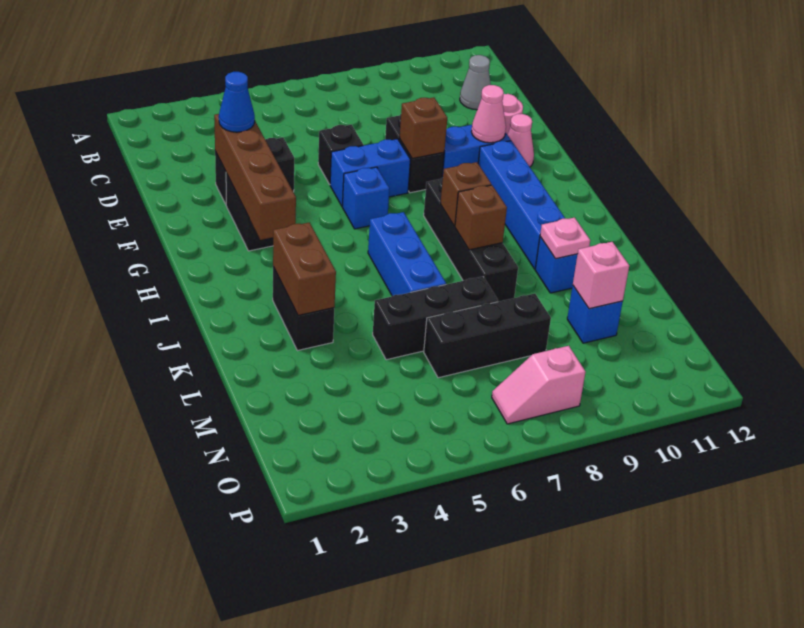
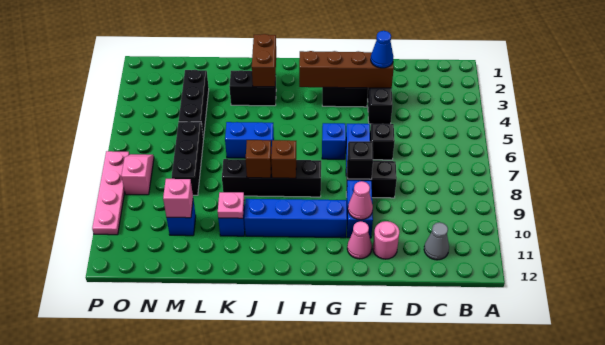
brown brick F8 level 2 -> black brick F8 level 2
blue brick I6:K6 level 1 -> blue brick J6:K6 level 1
brown brick J3:K3 level 2 -> brown brick J2:J3 level 2
black brick L5:L7 level 1 -> black brick M3:M5 level 1
none -> pink plate P7:P10 level 1

